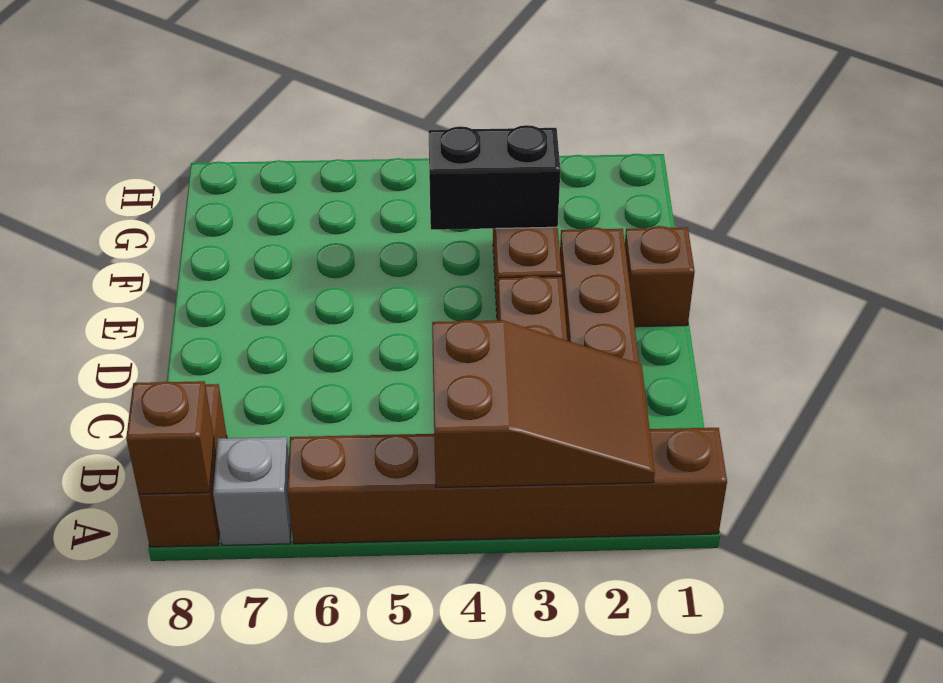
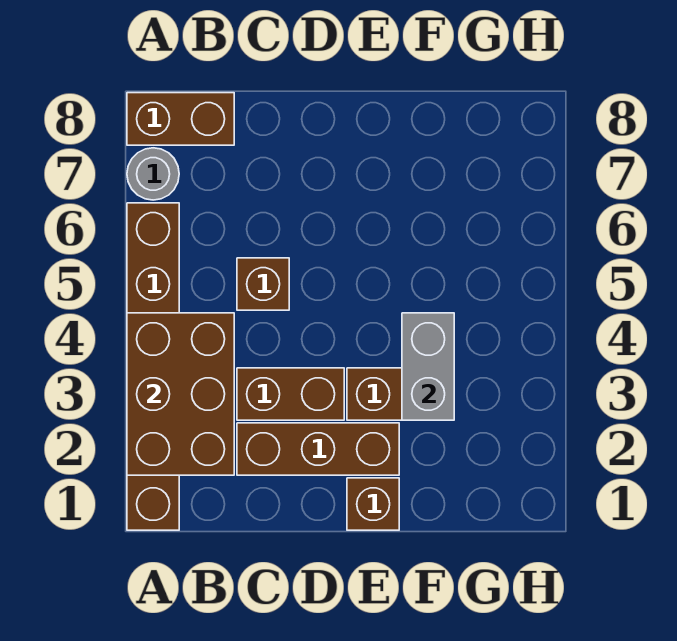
brown slope A2:B4 level 2 top 4 -> brown brick A2:B4 level 2
grey brick A7 level 1 -> grey round brick A7 level 1
brown brick A8 level 2 -> brown brick C5 level 1
black brick F3:F4 level 2 -> grey brick F3:F4 level 2

